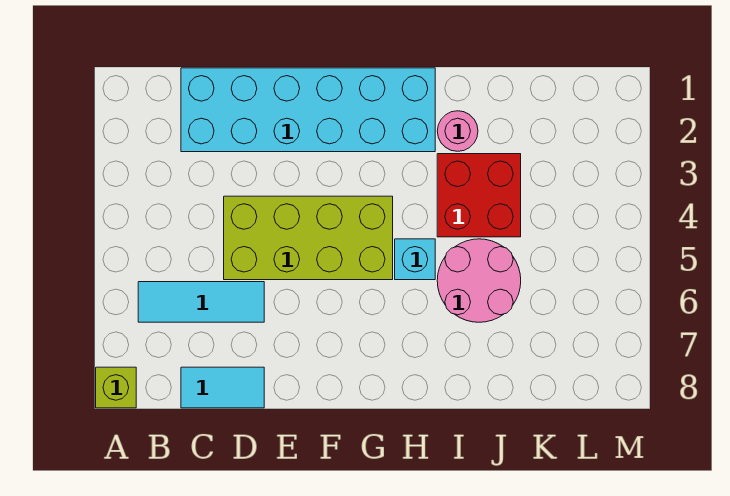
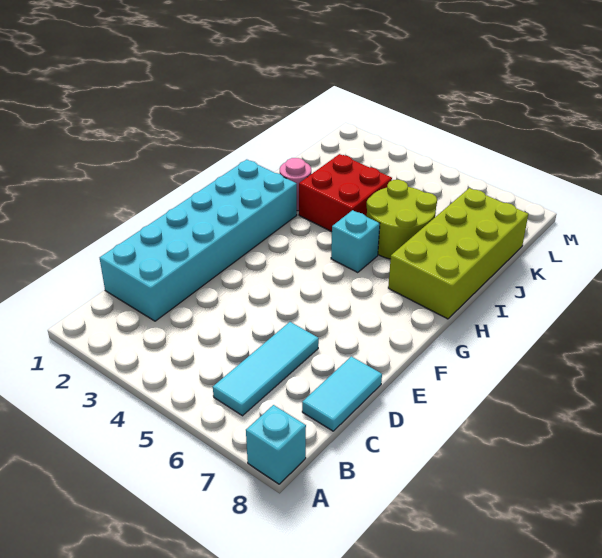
lime brick A8 level 1 -> cyan brick A8 level 1
lime brick D4:G5 level 1 -> lime brick H7:K8 level 1
pink round brick I5:J6 level 1 -> lime round brick I5:J6 level 1

